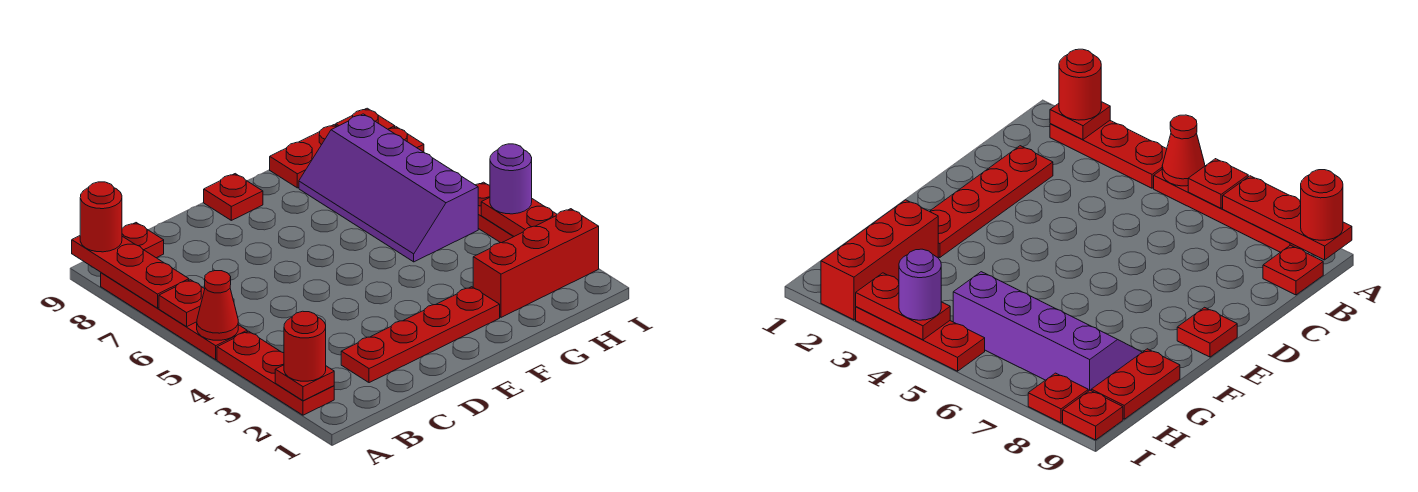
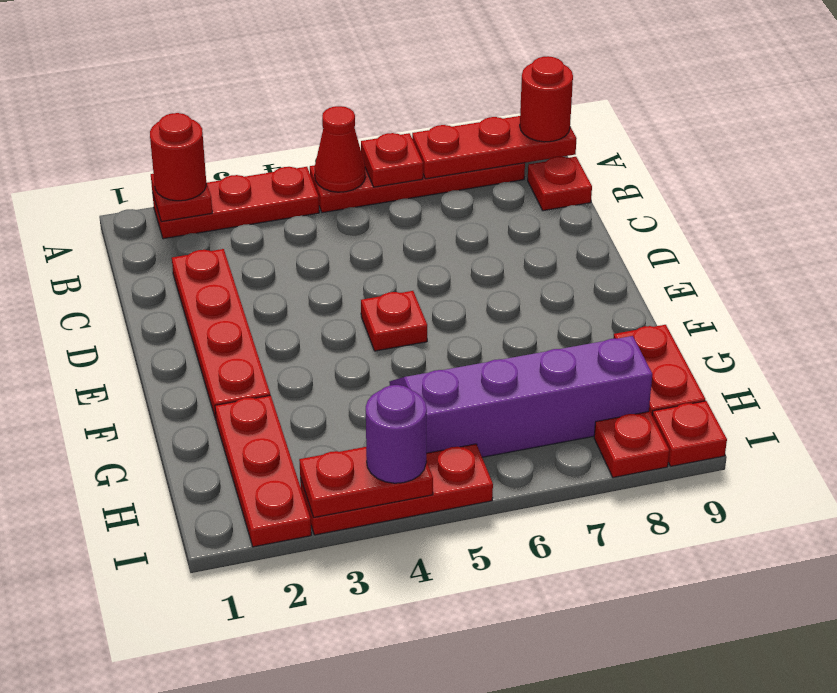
red plate E9 level 1 -> red plate E5 level 1
red brick G2:I2 level 1 -> red plate G2:I2 level 1

